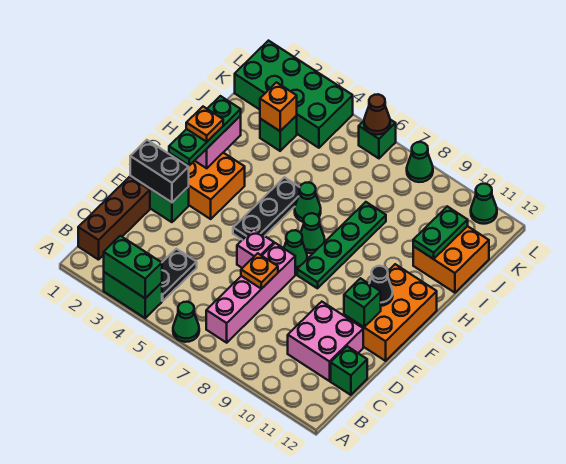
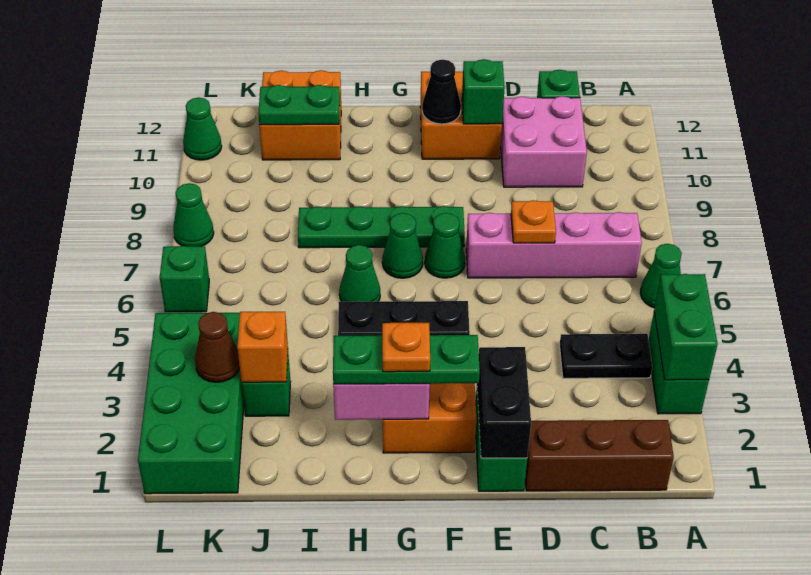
pink brick E6 level 1 -> none
orange brick E11:G12 level 1 -> orange brick E11:F12 level 1
brown cone L6 level 2 -> brown cone K3 level 2

